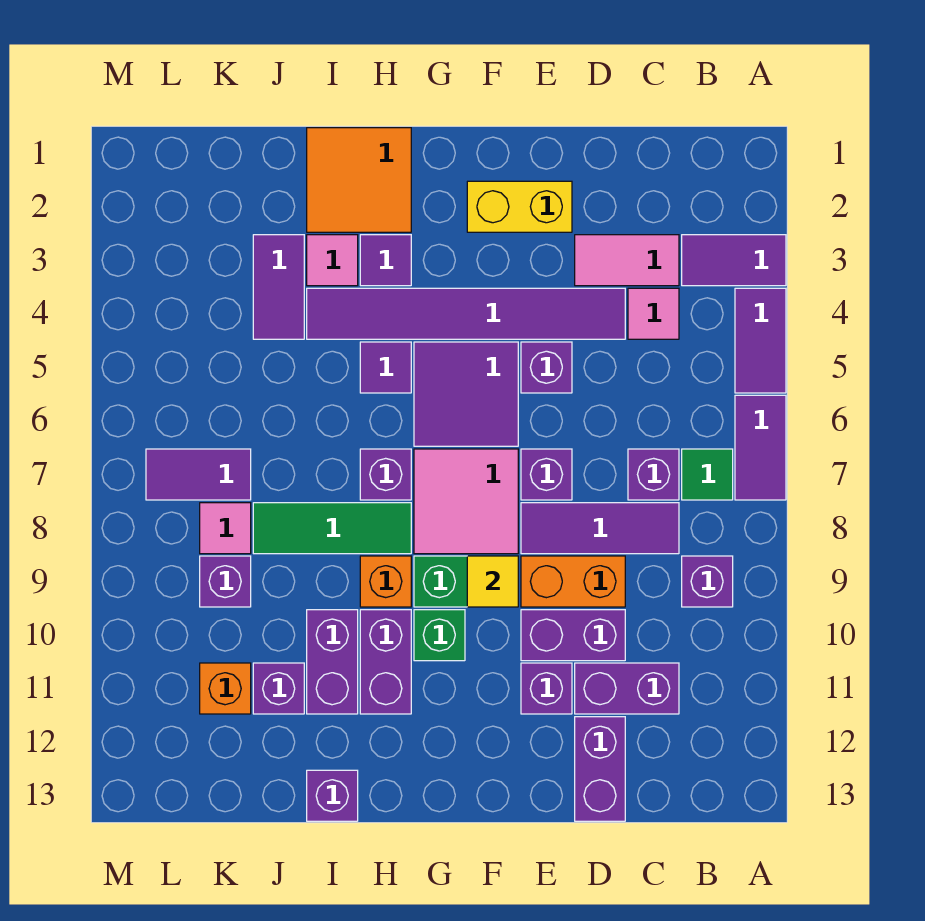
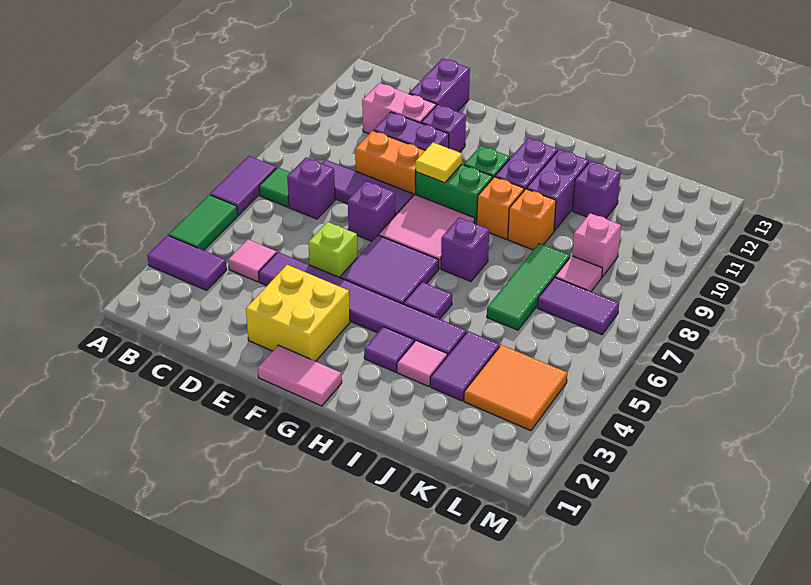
purple tile A4:A5 level 1 -> green tile A4:A5 level 1
purple brick B9 level 1 -> none
pink tile C3:D3 level 1 -> pink tile F1:G1 level 1
purple brick C11:D11 level 1 -> pink brick C11:D11 level 1
yellow brick E2:F2 level 1 -> yellow brick E2:F3 level 1
purple brick E5 level 1 -> lime brick E5 level 1
orange tile H1:I2 level 1 -> orange tile K3:L4 level 1
green tile H8:J8 level 1 -> green tile J6:J8 level 1
purple brick I13 level 1 -> none
purple brick K9 level 1 -> pink brick K9 level 1
orange brick K11 level 1 -> orange brick I9 level 1

